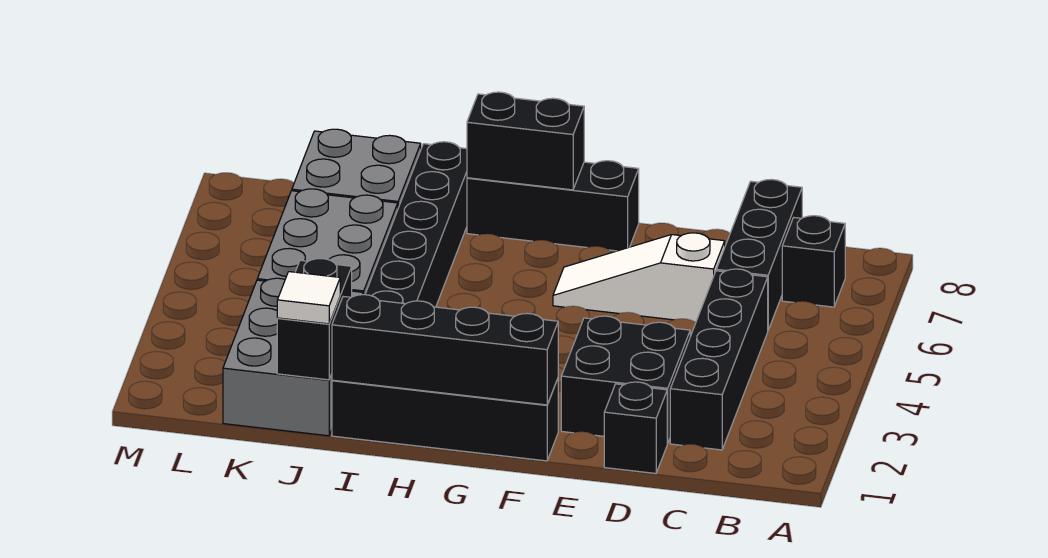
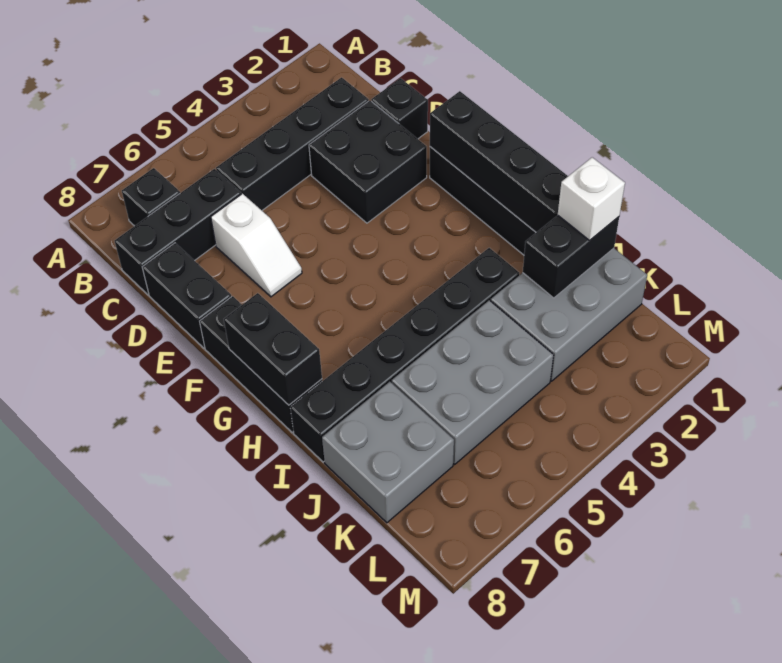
white slope D6:F6 level 1 top D -> white slope D6:E6 level 1 top D
none -> black brick D8:E8 level 1
white tile J1 level 3 -> white brick J1 level 3

